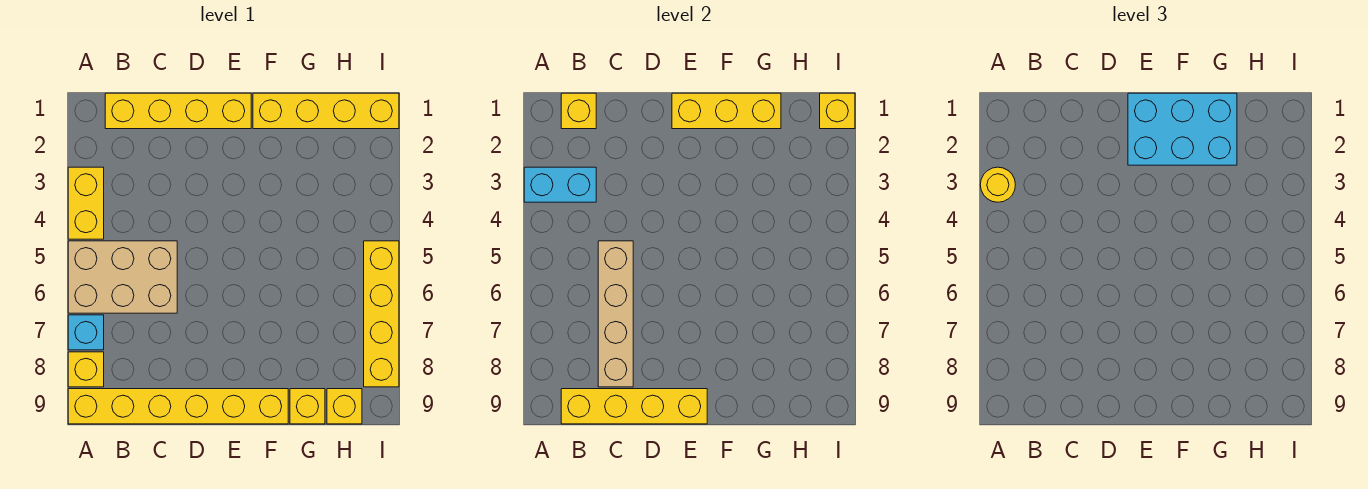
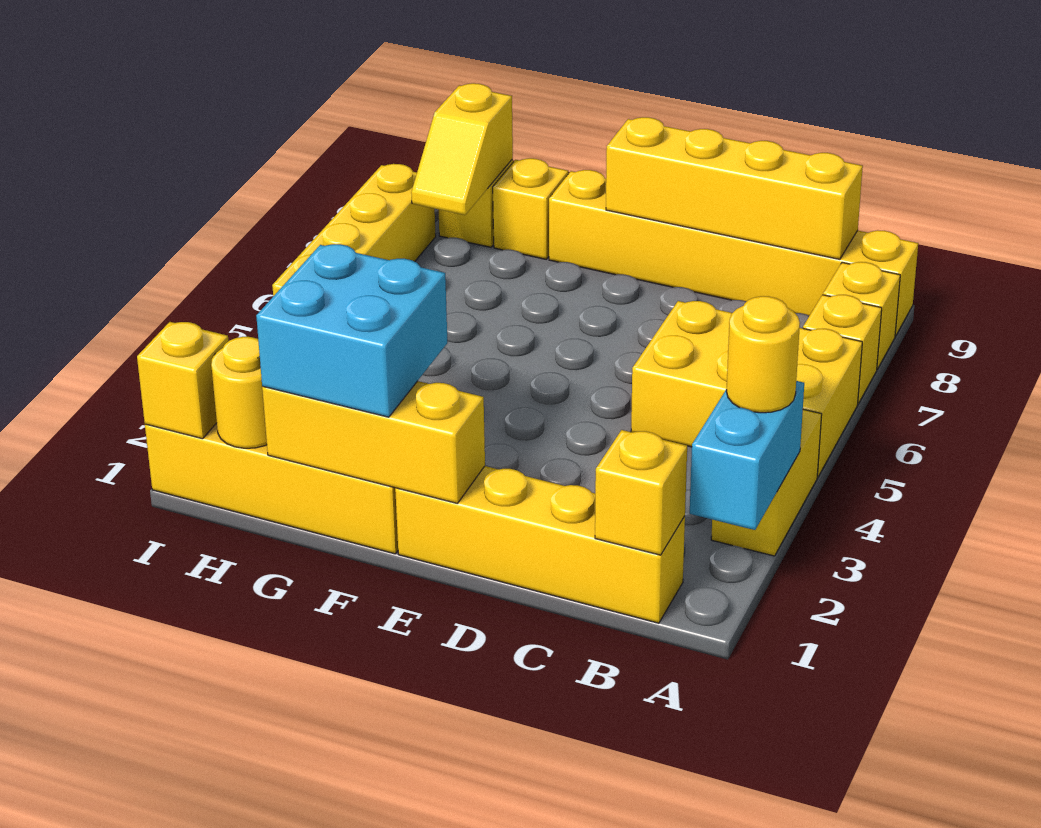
cyan brick A3:B3 level 2 -> cyan brick A2:A3 level 2
tan brick A5:C6 level 1 -> yellow brick A5:C6 level 1
cyan brick A7 level 1 -> yellow brick A7 level 1
tan brick C5:C8 level 2 -> none
cyan brick E1:G2 level 3 -> cyan brick F1:G2 level 3
none -> yellow round brick H1 level 2
none -> yellow slope H8:H9 level 2 top 9

